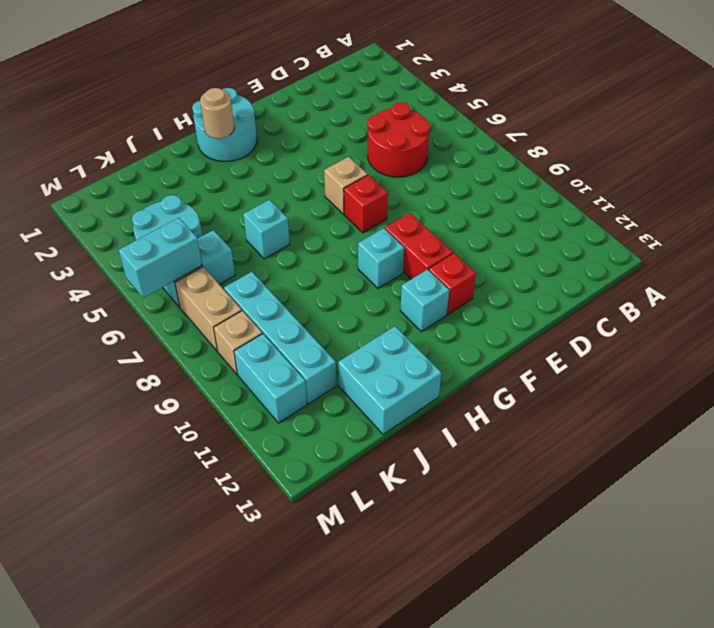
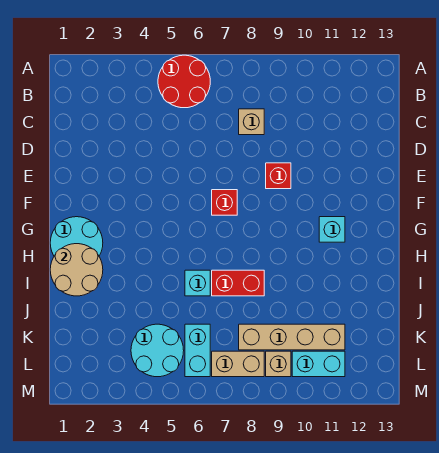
red round brick C5:D6 level 1 -> red round brick A5:B6 level 1
tan brick F6 level 1 -> tan brick C8 level 1
red brick F9:F10 level 1 -> red brick I7:I8 level 1
red brick F11 level 1 -> red brick E9 level 1
cyan brick G9 level 1 -> none
tan round brick H2 level 2 -> tan round brick H1:I2 level 2
cyan brick I12:J13 level 1 -> none
cyan brick K8:K11 level 1 -> tan brick K8:K11 level 1
cyan brick L6:M6 level 2 -> none

